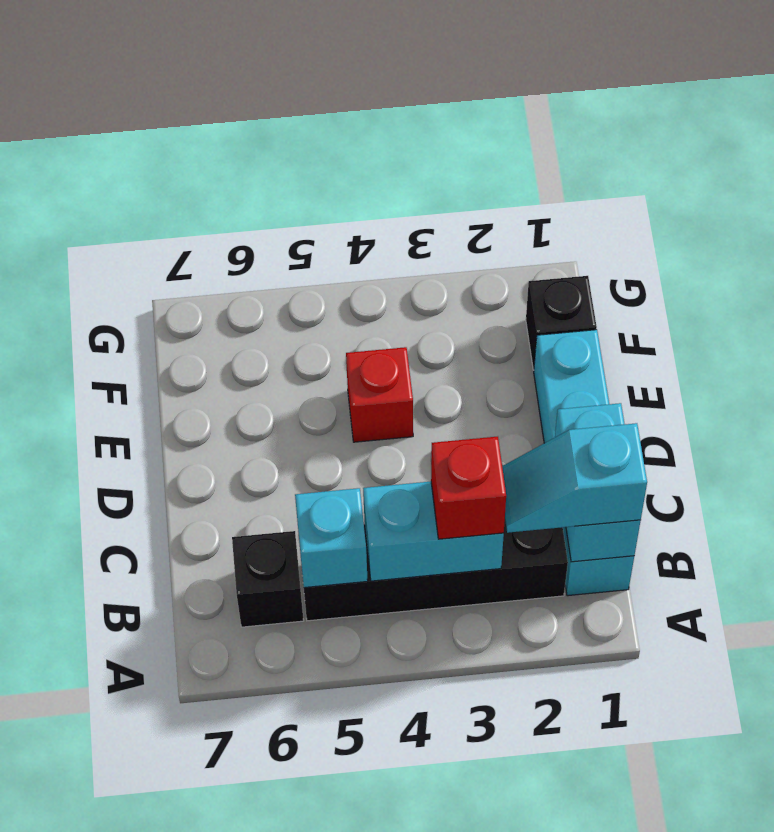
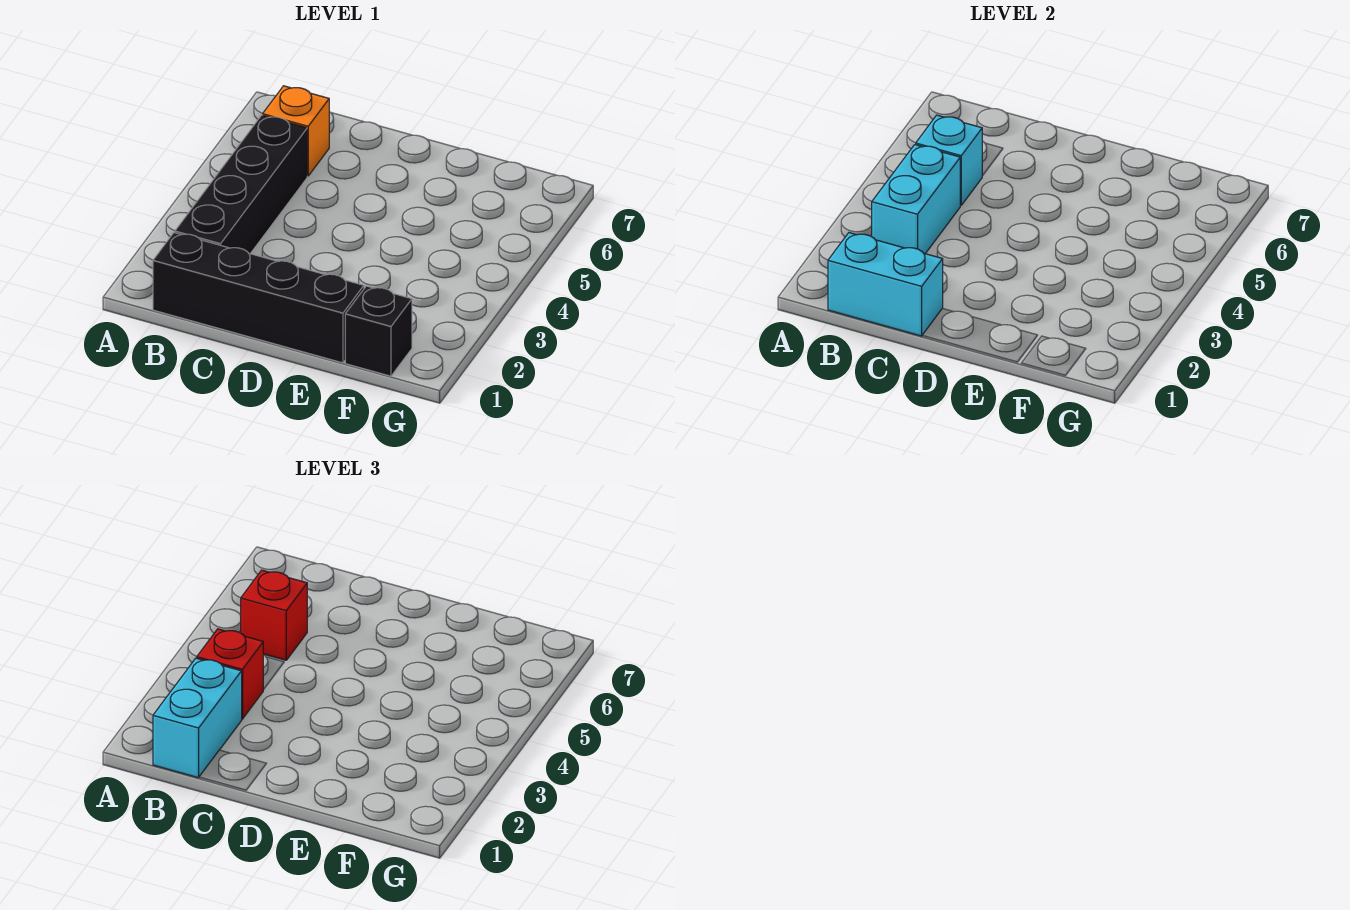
cyan brick B1:E1 level 1 -> black brick B1:E1 level 1
cyan slope B1:B2 level 3 top 1 -> cyan brick B1:B2 level 3
black brick B6 level 1 -> orange brick B6 level 1
red brick E4 level 1 -> red brick B5 level 3

